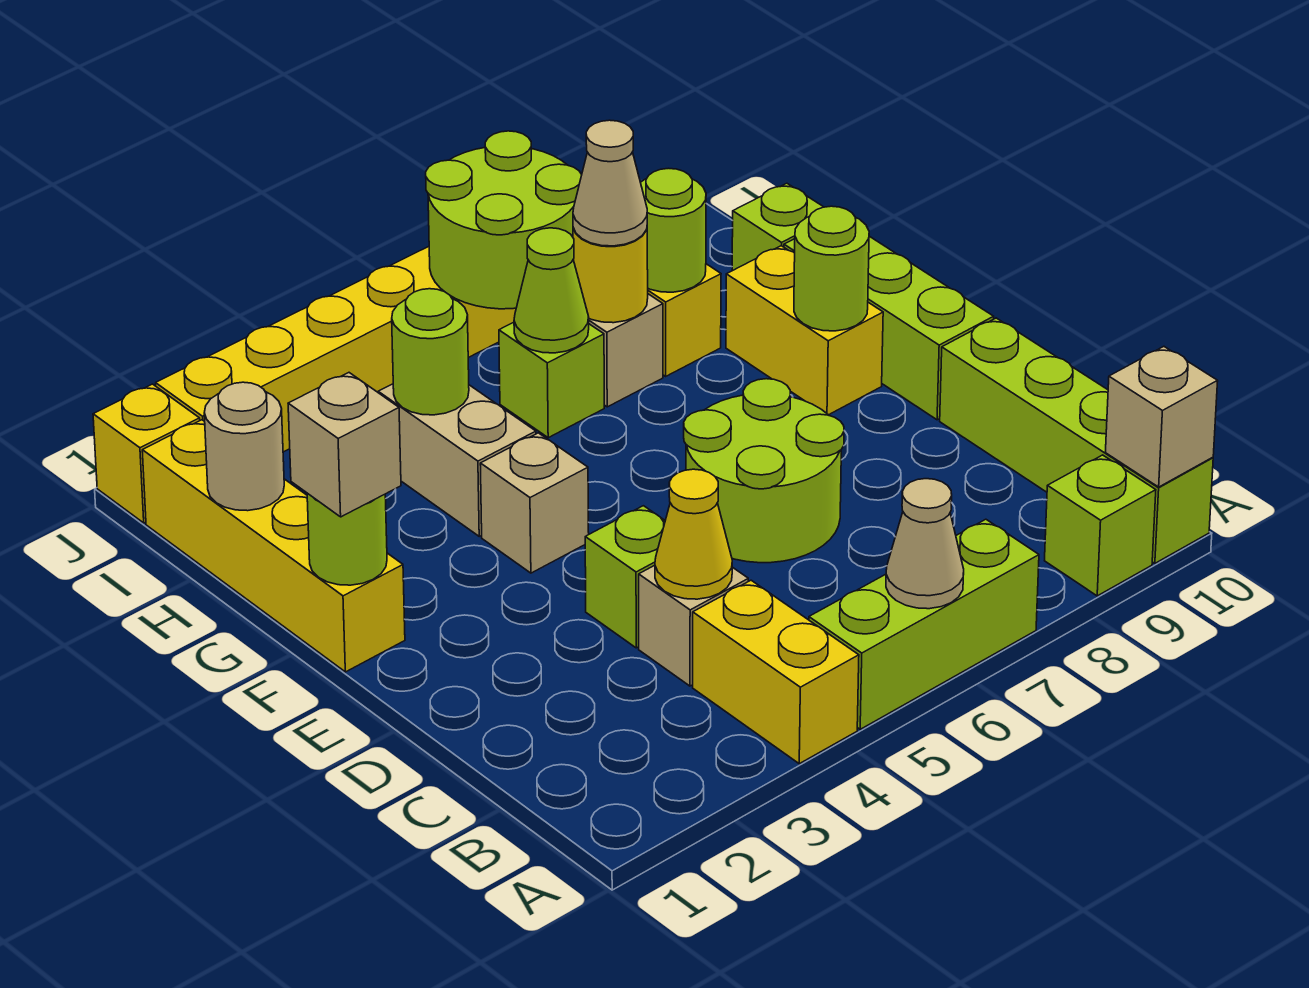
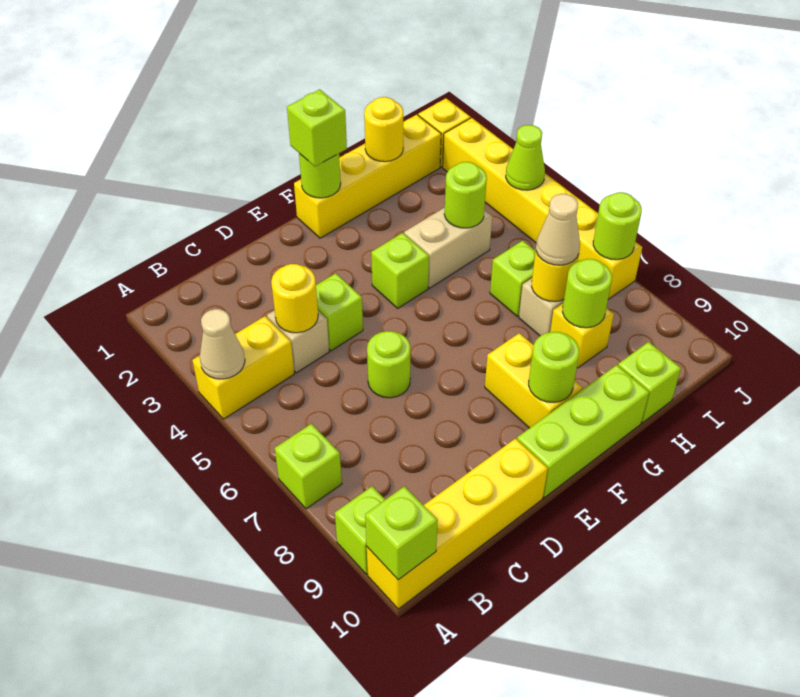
lime brick A5:A7 level 1 -> lime brick A7 level 1
tan cone A6 level 2 -> tan cone A4 level 2
lime brick A10:D10 level 1 -> yellow brick A10:D10 level 1
tan brick A10 level 2 -> lime brick A10 level 2
yellow cone C4 level 2 -> yellow round brick C4 level 2
lime round brick D6:E7 level 1 -> lime round brick D6 level 1
tan brick F1 level 3 -> lime brick F1 level 3
tan brick F4 level 1 -> lime brick F4 level 1
yellow brick F9:G9 level 1 -> yellow brick F8:F9 level 1
tan round brick H1 level 2 -> yellow round brick H1 level 2
lime cone H6 level 2 -> lime cone J4 level 2
lime round brick I6:J7 level 2 -> lime round brick J7 level 2

